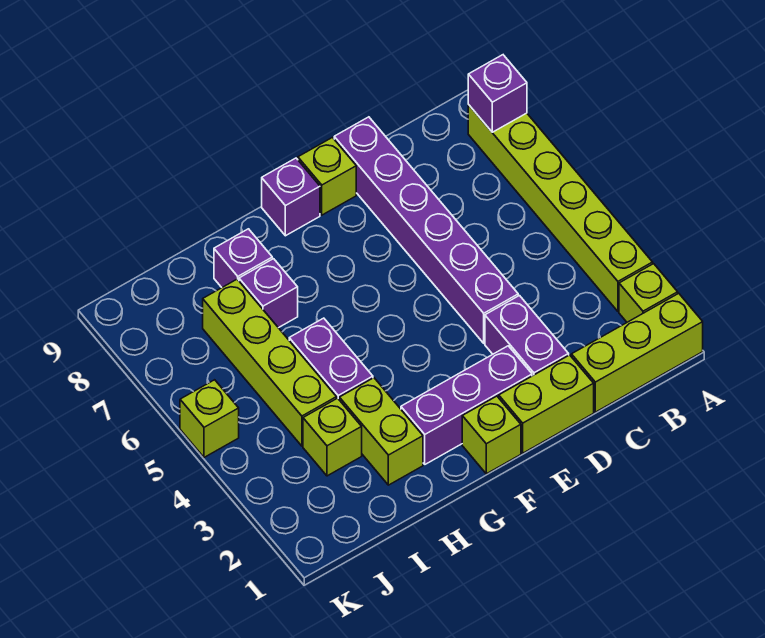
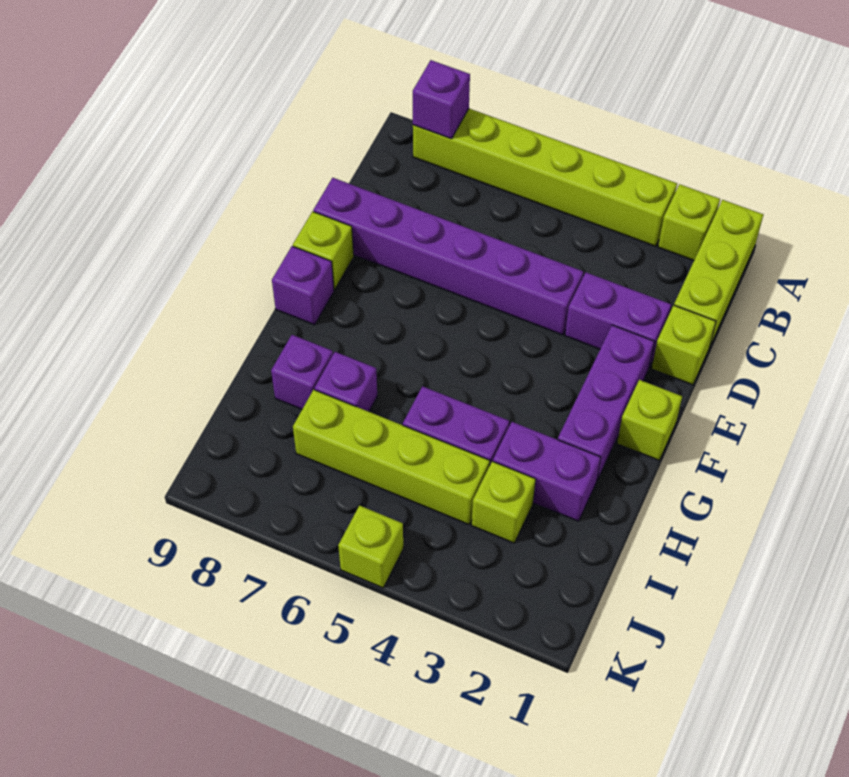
lime brick D1:E1 level 1 -> lime brick D1 level 1
lime brick H2:H3 level 1 -> purple brick H2:H3 level 1

